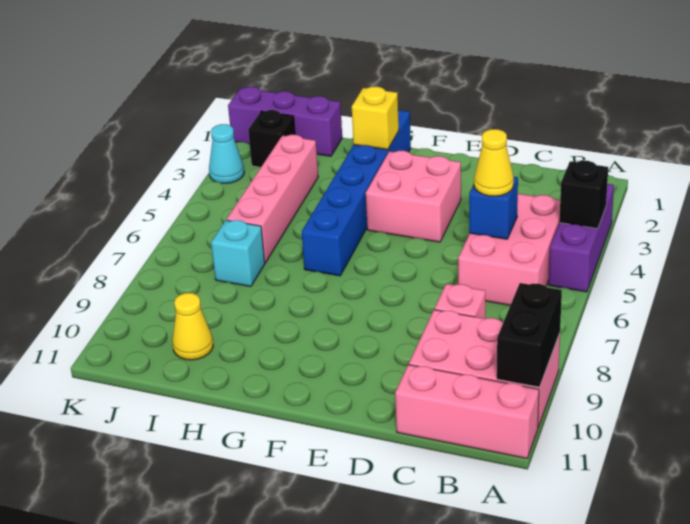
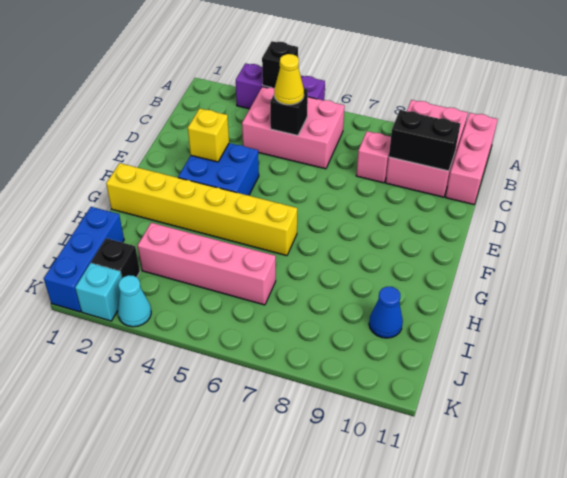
black brick A9:A10 level 2 -> black brick C9:C10 level 2
blue brick C5 level 2 -> black brick C5 level 2
pink brick E3:F4 level 1 -> blue brick E3:F4 level 1
blue brick G1:G6 level 1 -> yellow brick G1:G6 level 1
yellow brick G2 level 2 -> yellow brick E3 level 2
purple brick I1:K1 level 1 -> blue brick I1:K1 level 1
cyan brick I7 level 1 -> cyan brick K2 level 1
yellow cone I10 level 1 -> blue cone I10 level 1

